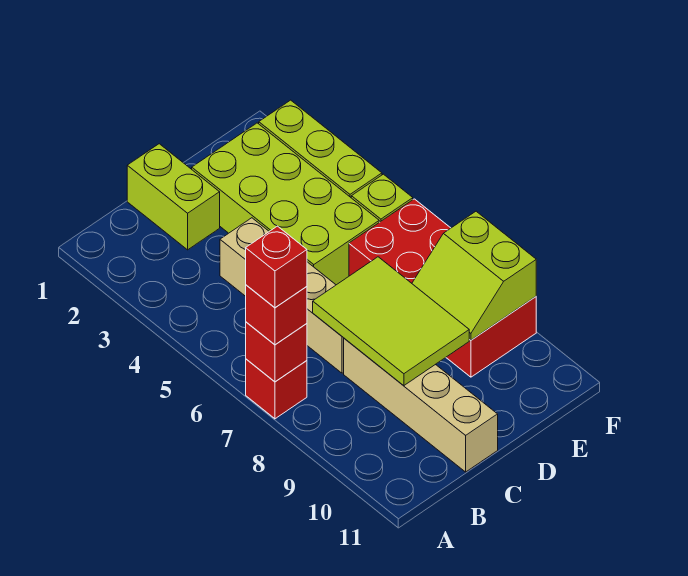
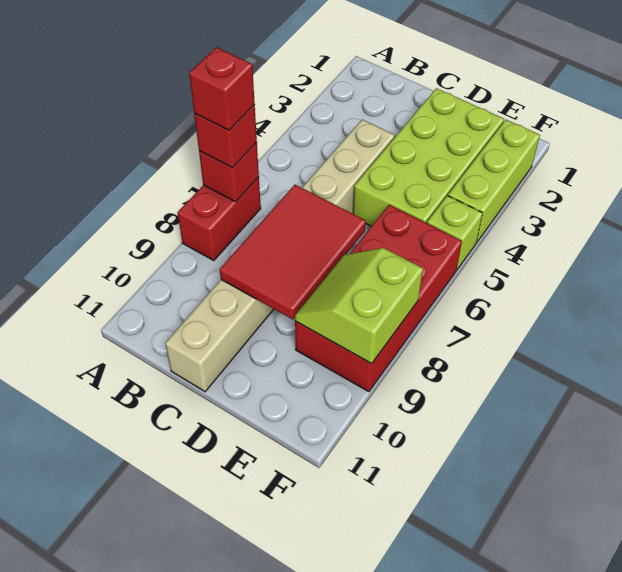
red brick A7 level 1 -> red brick A7:A8 level 1
lime brick C1:C2 level 1 -> none
lime tile C7:D9 level 2 -> red tile C7:D9 level 2

